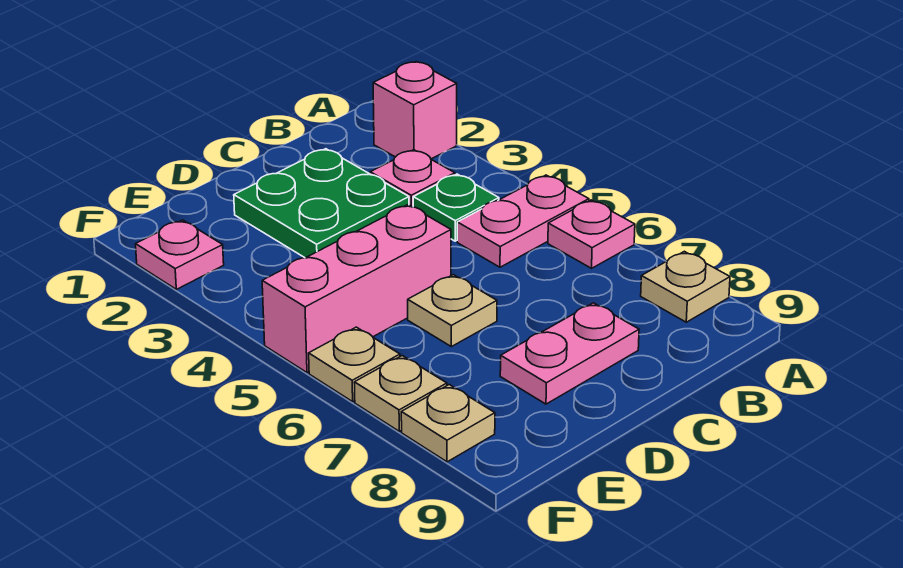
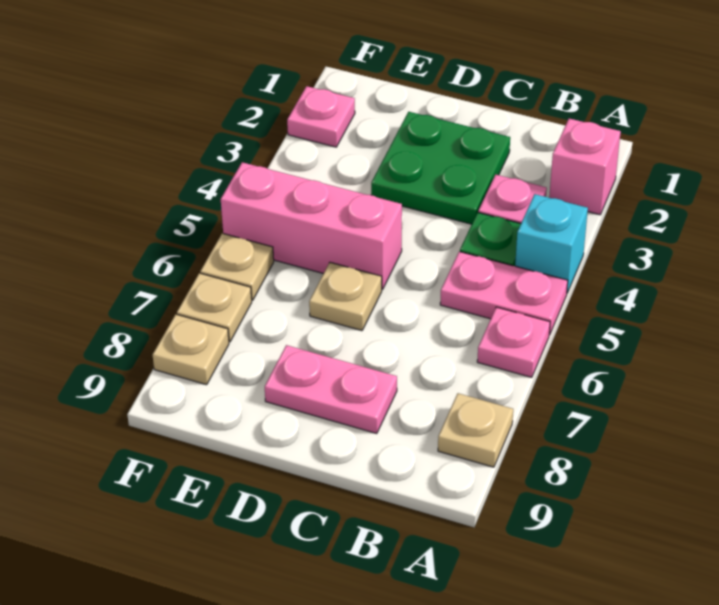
none -> cyan brick A4 level 1

